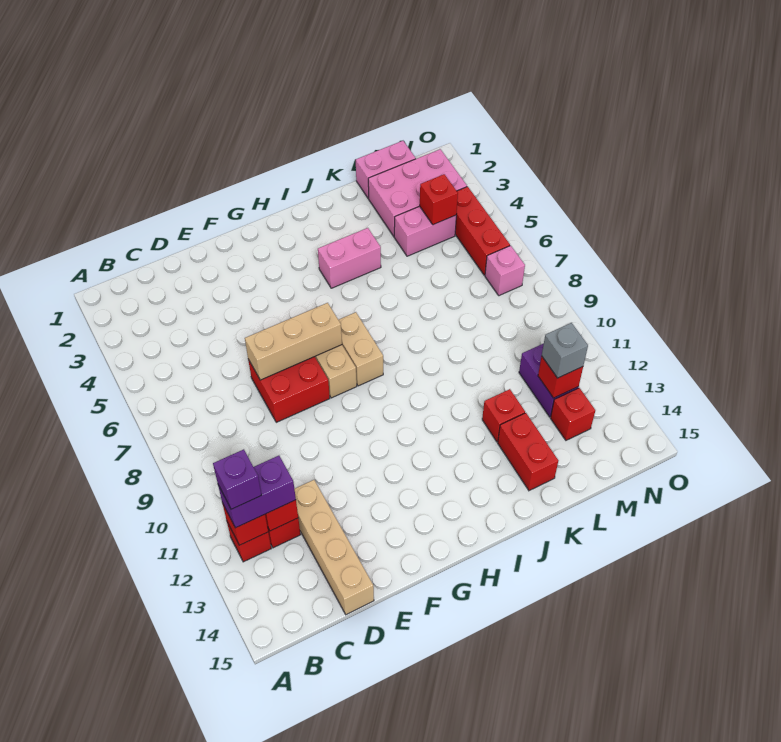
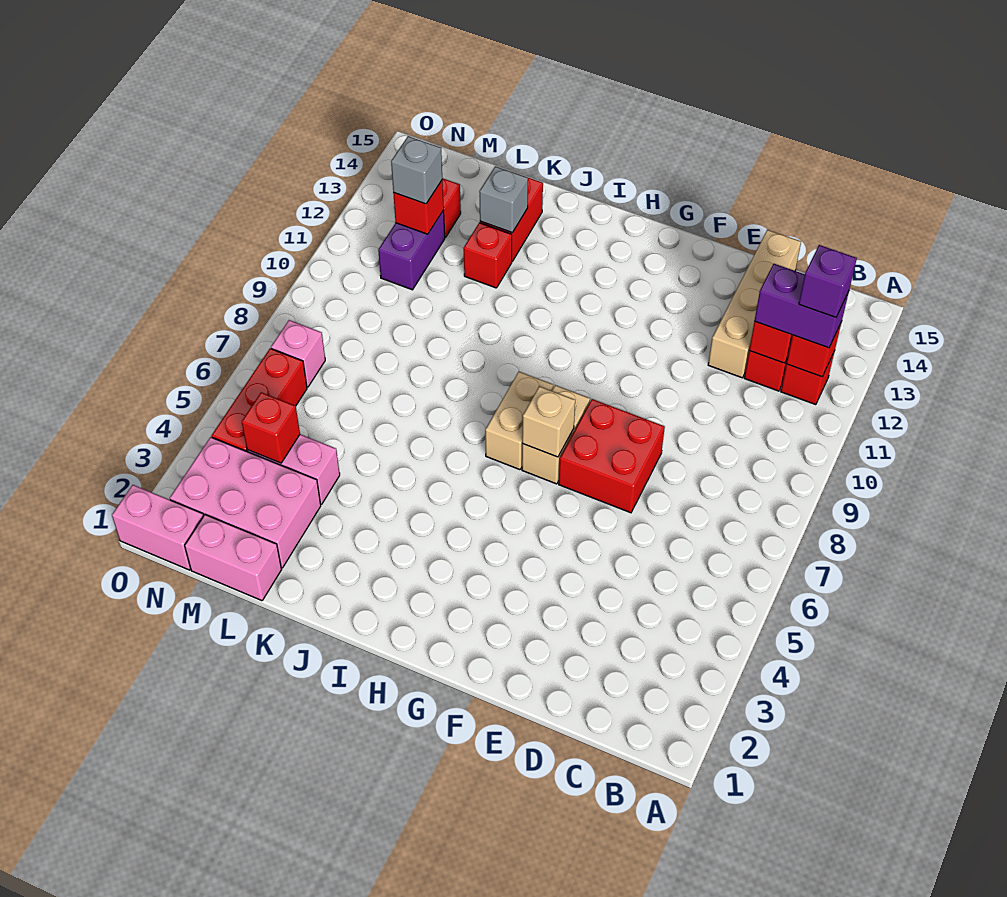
tan brick E7:G7 level 2 -> tan brick G7 level 2
pink brick I4:J4 level 1 -> pink brick N1:O1 level 1
none -> grey brick K13 level 2

